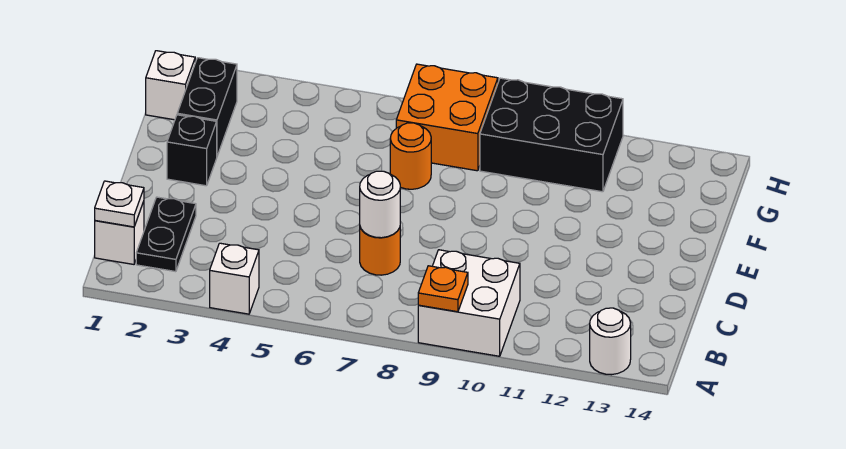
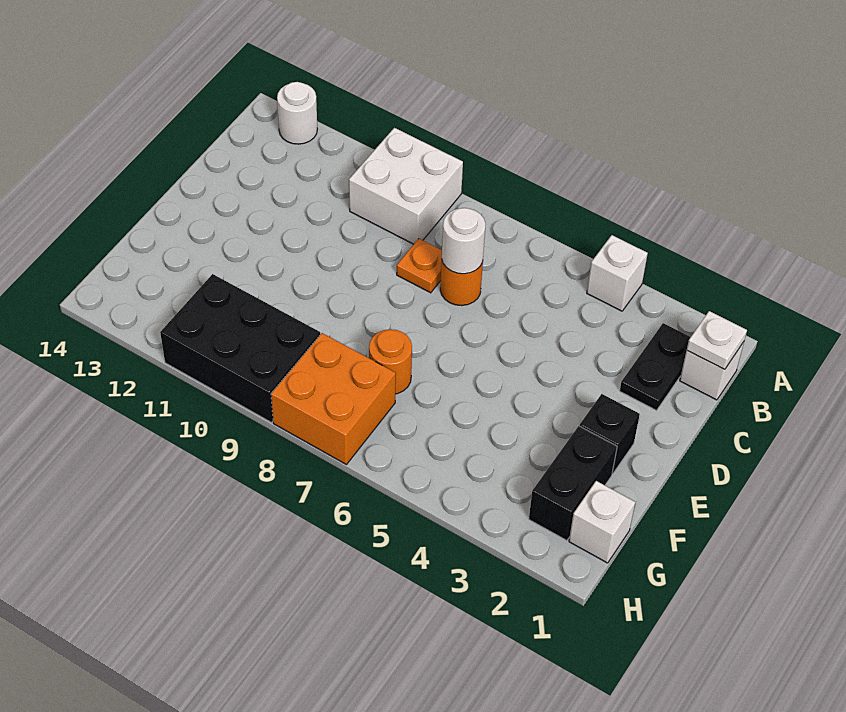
orange plate A9 level 2 -> orange plate C8 level 1

